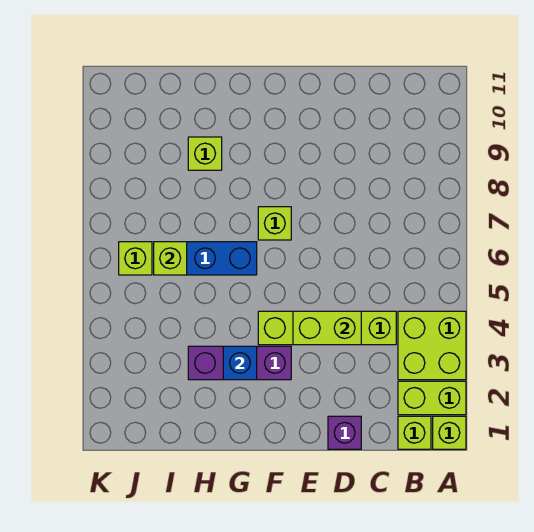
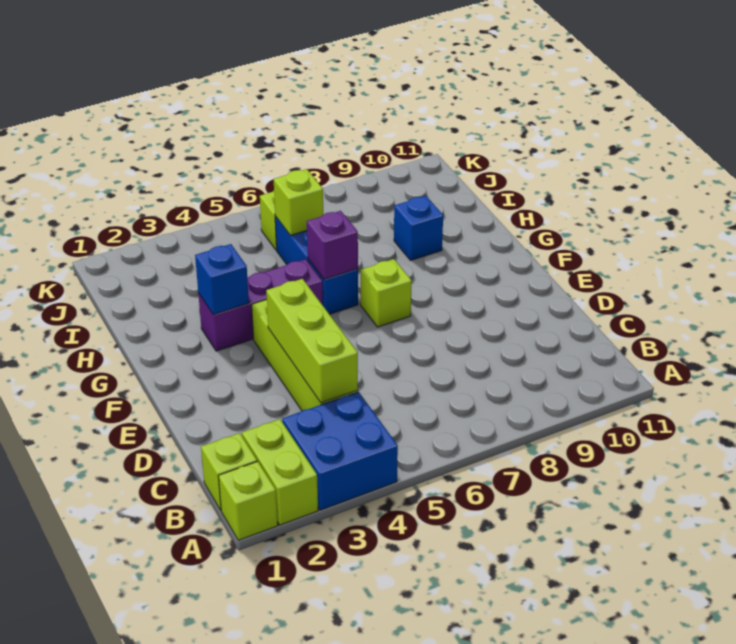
lime brick A3:B4 level 1 -> blue brick A3:B4 level 1
purple brick D1 level 1 -> purple brick G6 level 2
lime brick D4:E4 level 2 -> lime brick C4:E4 level 2
purple brick F3:H3 level 1 -> purple brick G3:G5 level 1
lime brick H9 level 1 -> blue brick H9 level 1

